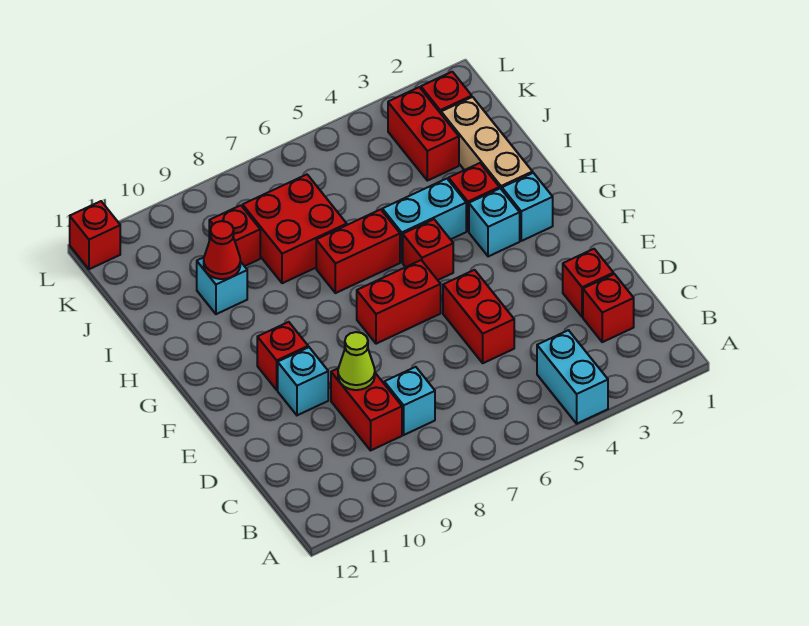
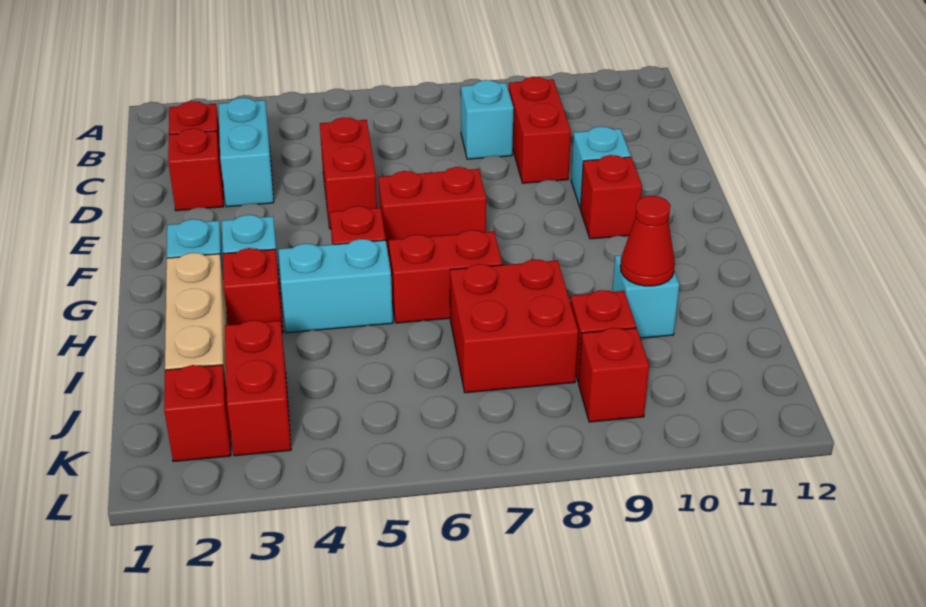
cyan brick A4:B4 level 1 -> cyan brick C3:D3 level 1
lime cone D9 level 2 -> none
red brick L12 level 1 -> red brick K9 level 1

